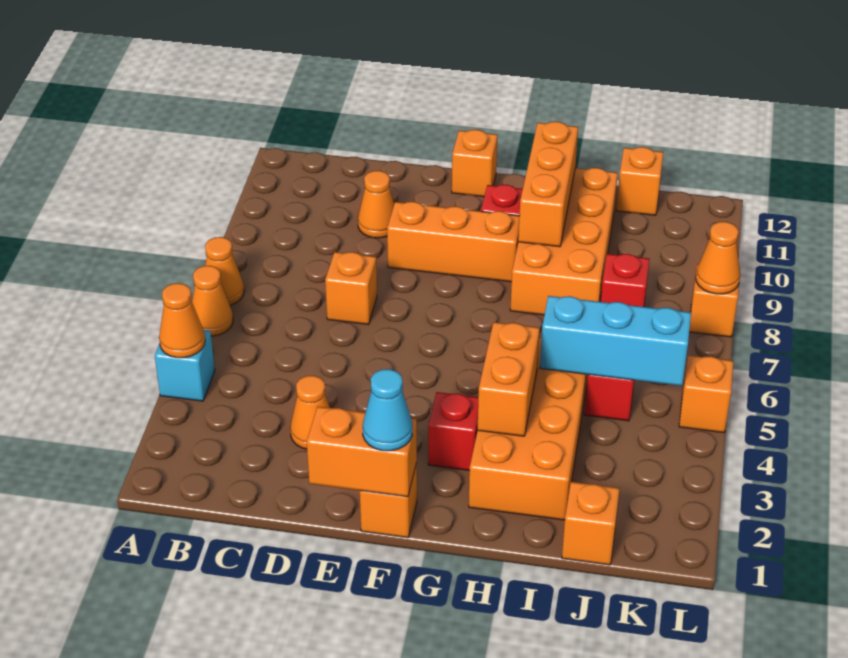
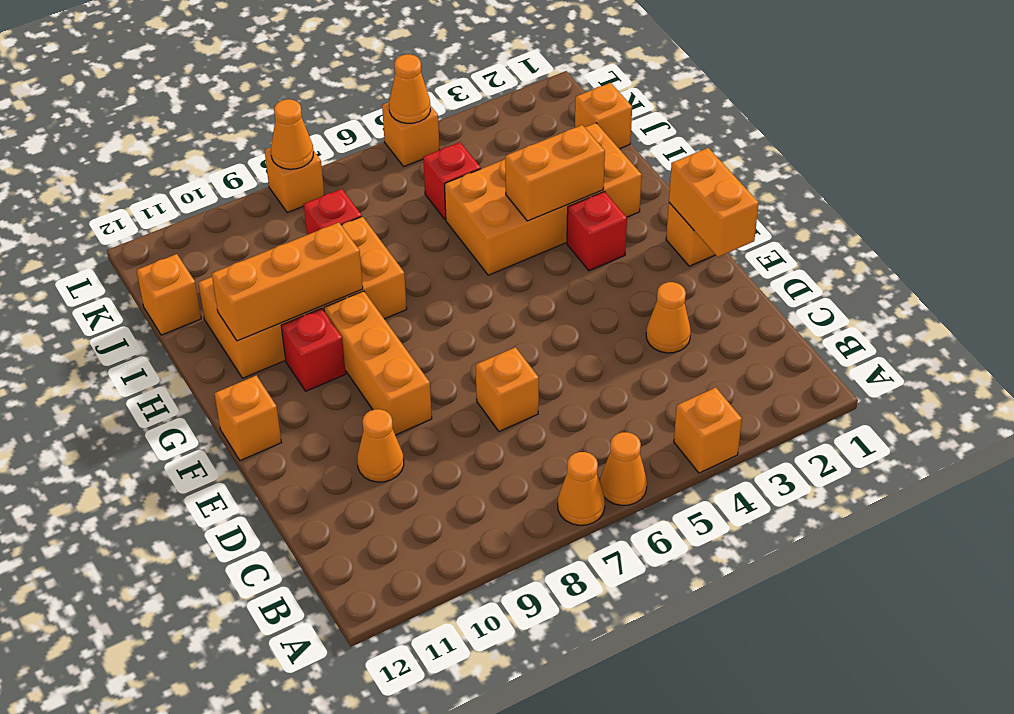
cyan brick A4 level 1 -> orange brick A4 level 1
orange cone A4 level 2 -> orange cone L5 level 2
cyan cone F1 level 3 -> none
cyan brick I5:K5 level 2 -> none

